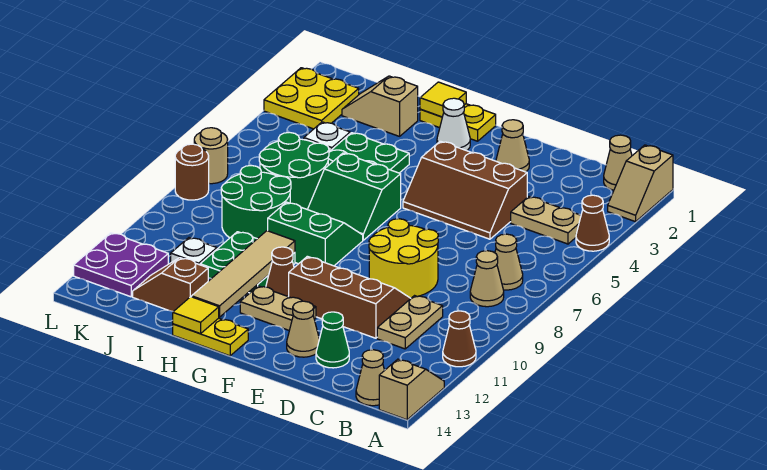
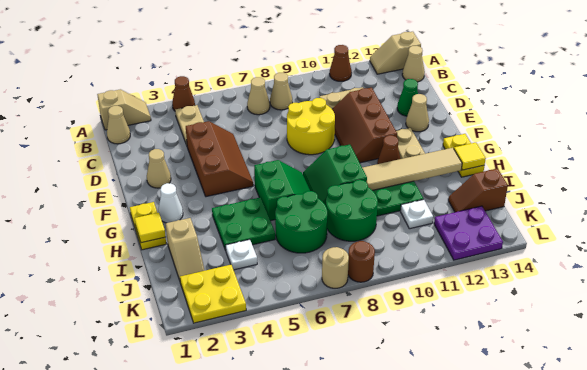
brown slope I13:J13 level 1 top I -> brown slope J13:J14 level 1 top 14

